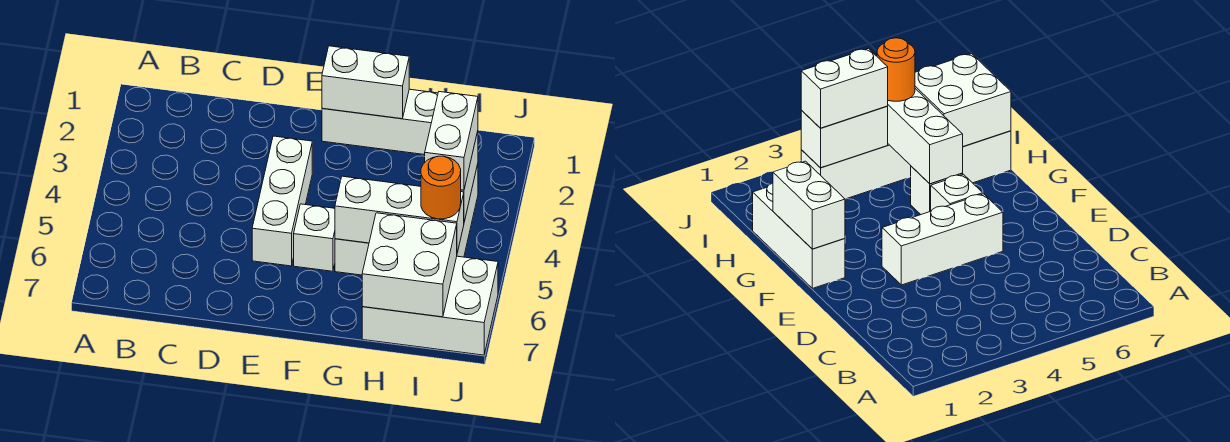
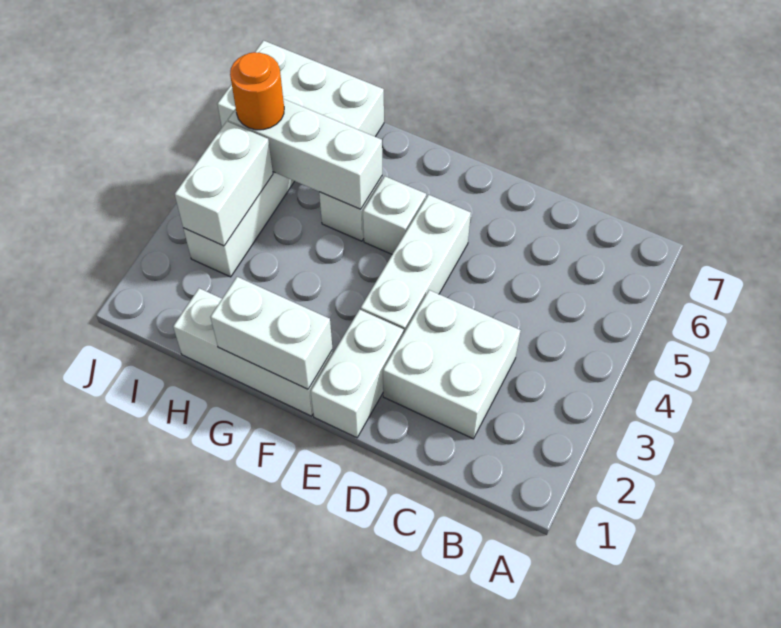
white brick H6:I7 level 2 -> white brick C2:D3 level 1
white brick I3:I4 level 3 -> white brick E1:E2 level 1

